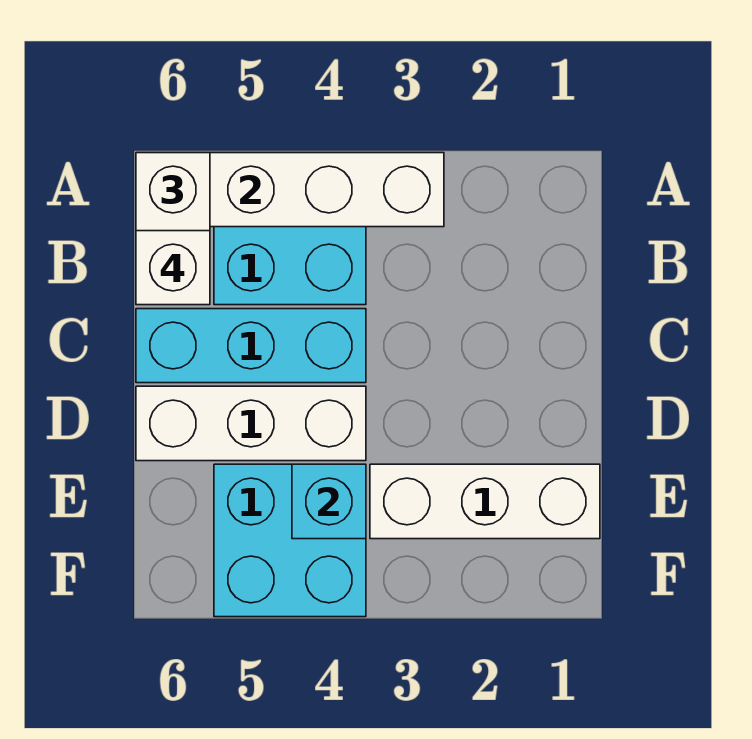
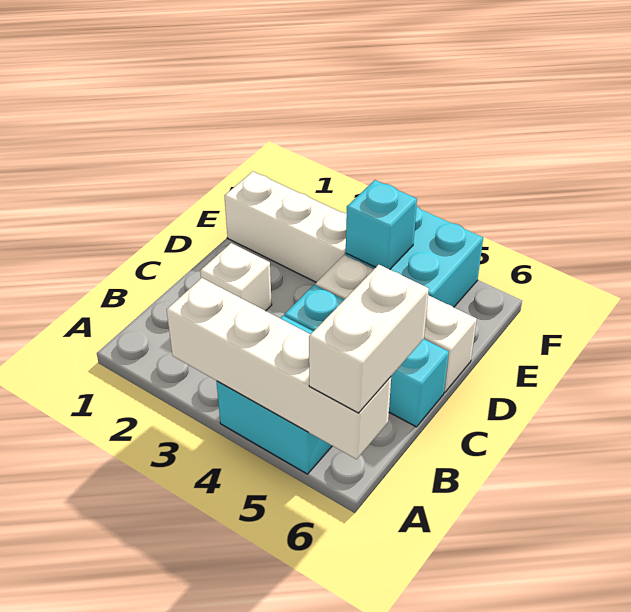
white brick B6 level 4 -> white brick C2 level 1

